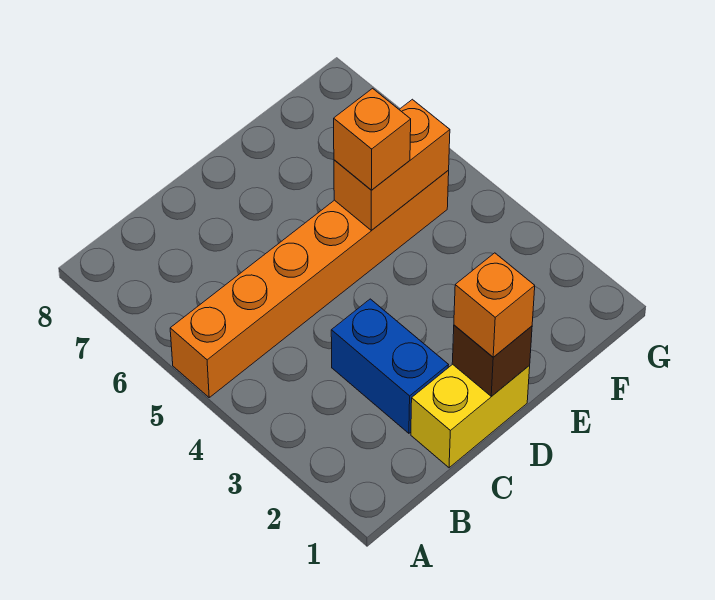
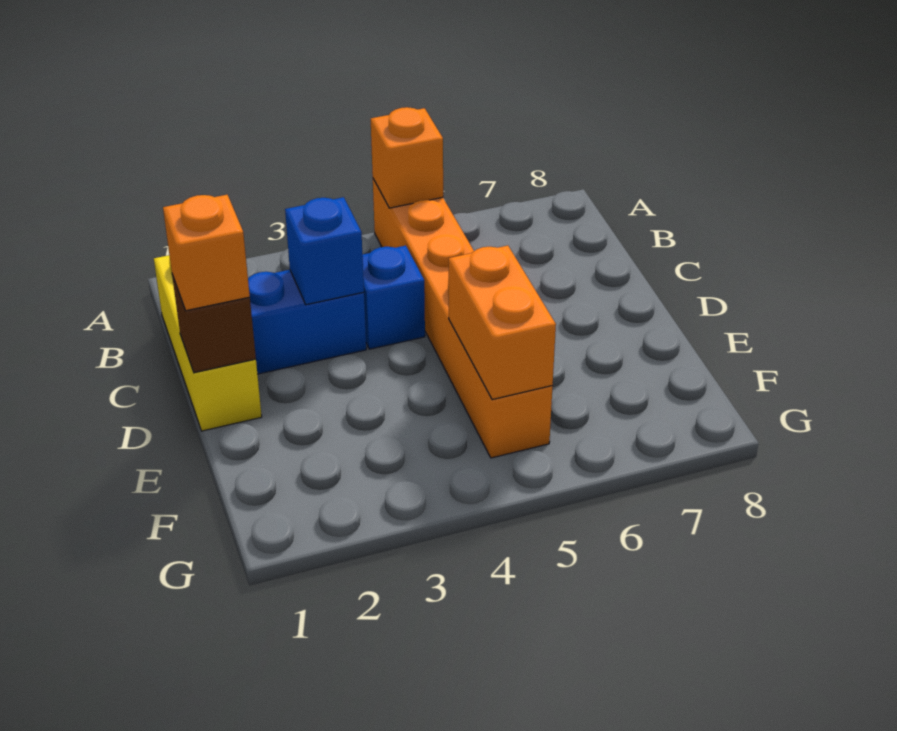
yellow brick C1:D1 level 1 -> yellow brick B1:D1 level 1
none -> blue brick C3 level 2
none -> blue brick C4 level 1
orange brick E5 level 3 -> orange brick A5 level 2

